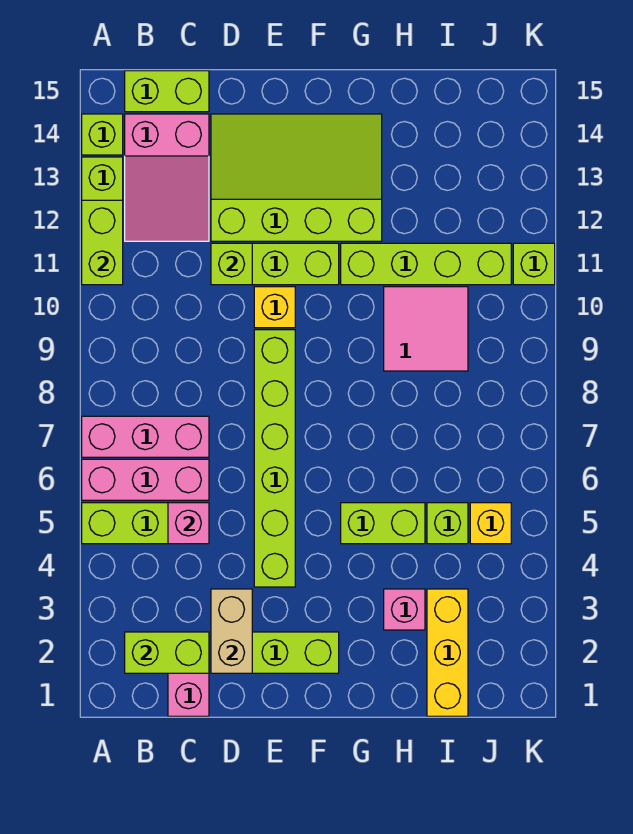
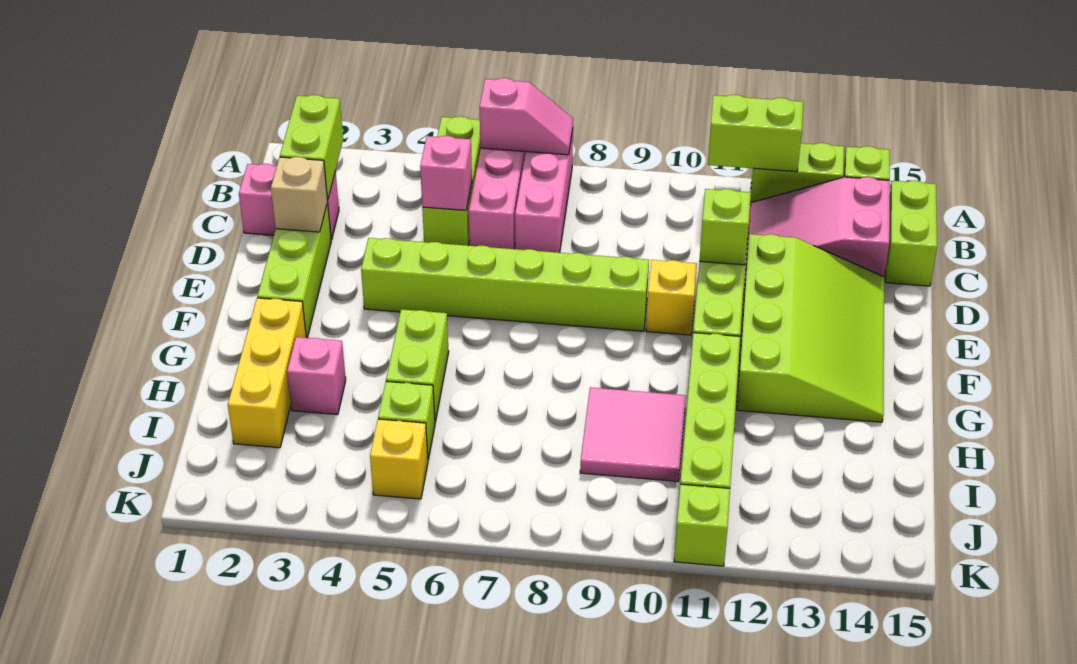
none -> pink slope A6:A7 level 2 top 6
tan brick D2:D3 level 2 -> tan brick D2 level 2
yellow brick I1:I3 level 1 -> yellow brick G2:I2 level 1

